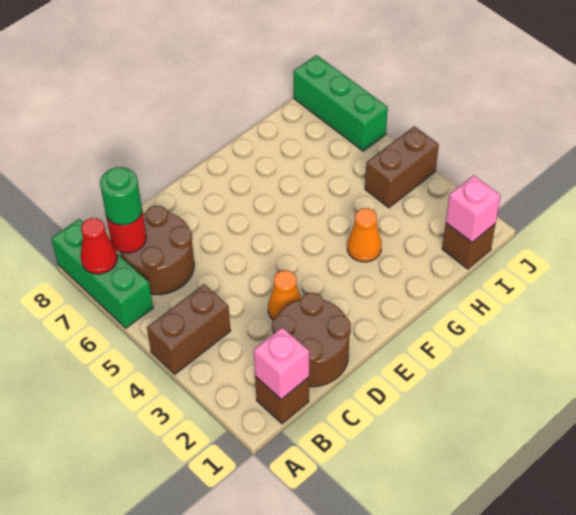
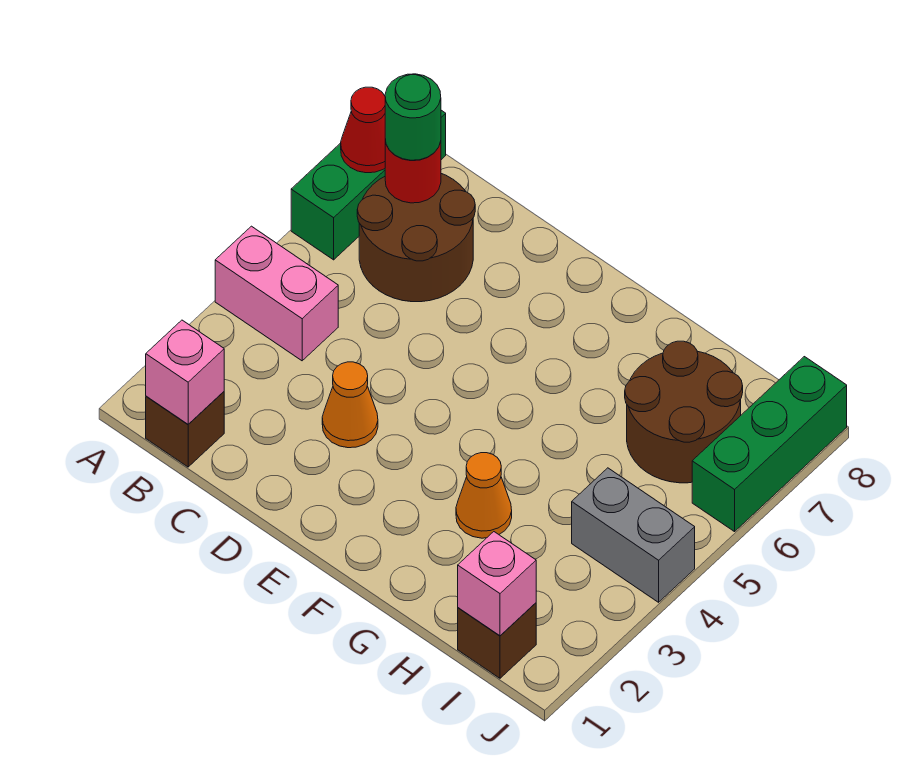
brown brick A4:B4 level 1 -> pink brick A4:B4 level 1
brown round brick C1:D2 level 1 -> brown round brick H6:I7 level 1
brown brick I4:J4 level 1 -> grey brick I4:J4 level 1

